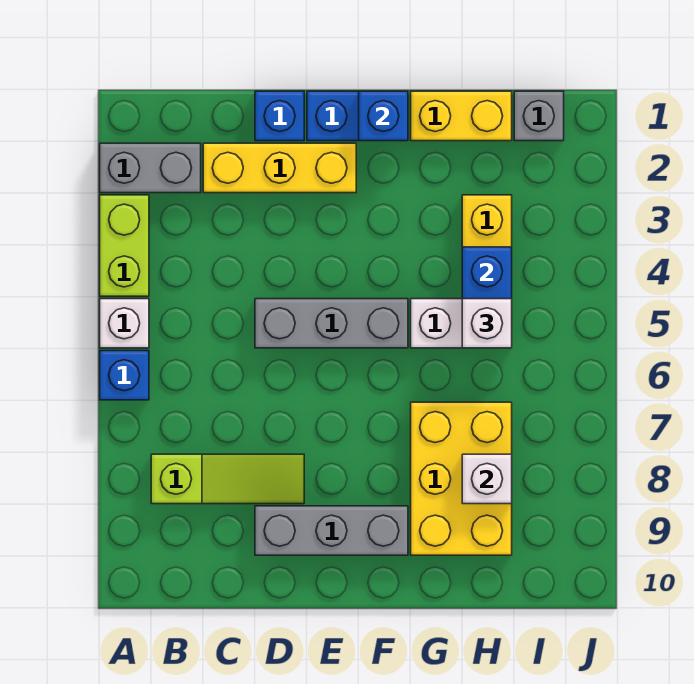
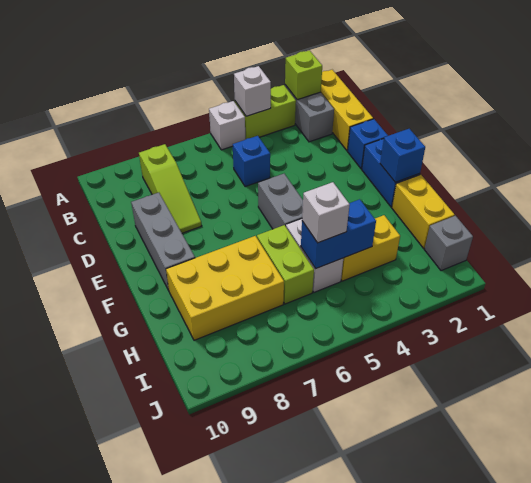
none -> lime brick A2 level 2
blue brick A6 level 1 -> blue brick C5 level 1
yellow brick C2:E2 level 1 -> yellow brick A1:C1 level 1
grey brick D5:F5 level 1 -> grey brick E5:F5 level 1
none -> lime brick G6:H6 level 1
white brick H8 level 2 -> white brick A4 level 2

